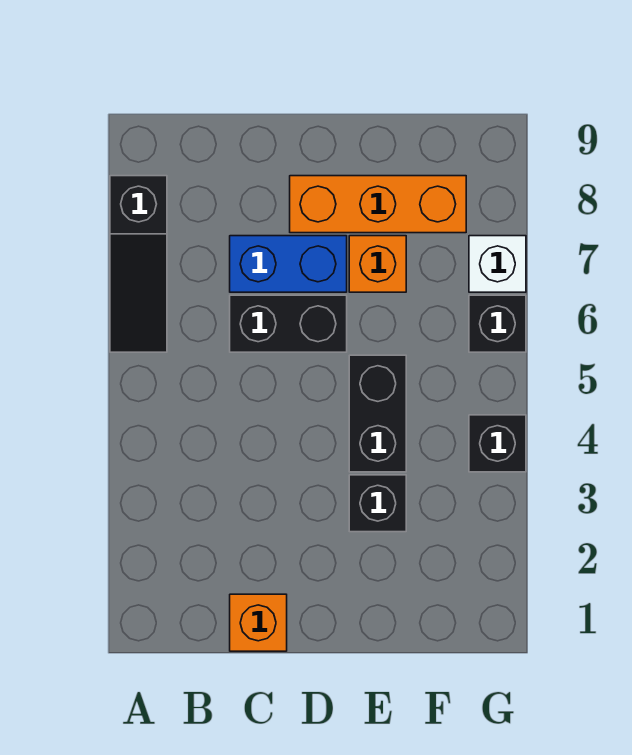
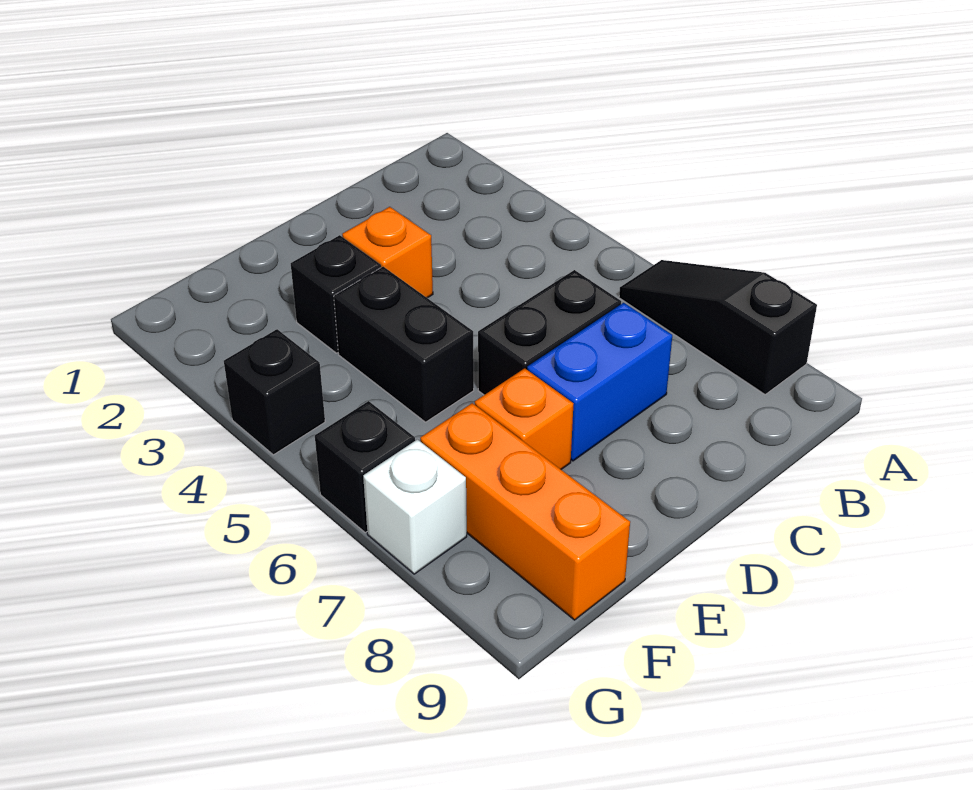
orange brick C1 level 1 -> orange brick D3 level 1
orange brick D8:F8 level 1 -> orange brick F7:F9 level 1

